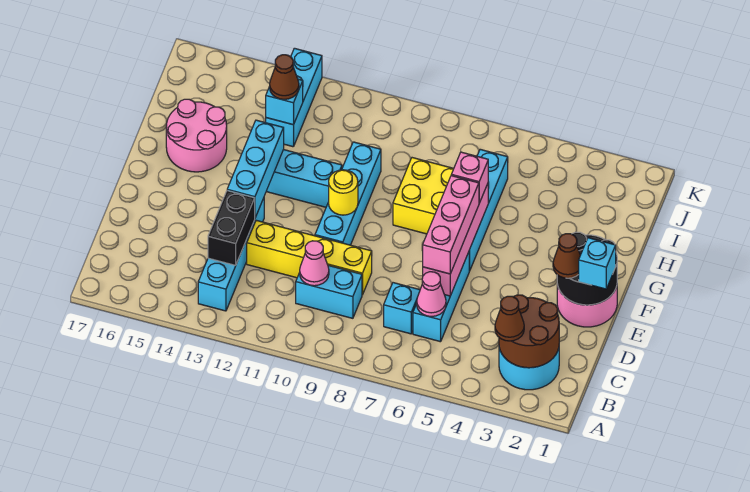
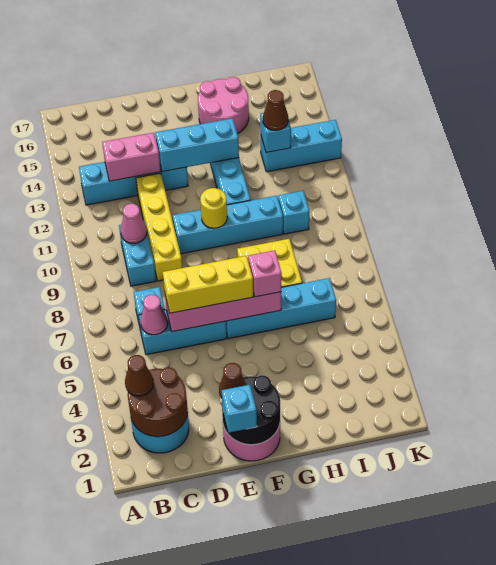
black brick C13:D13 level 2 -> pink brick C13:D13 level 2
pink brick D6:F6 level 3 -> yellow brick D6:F6 level 3
none -> cyan brick I10 level 1

